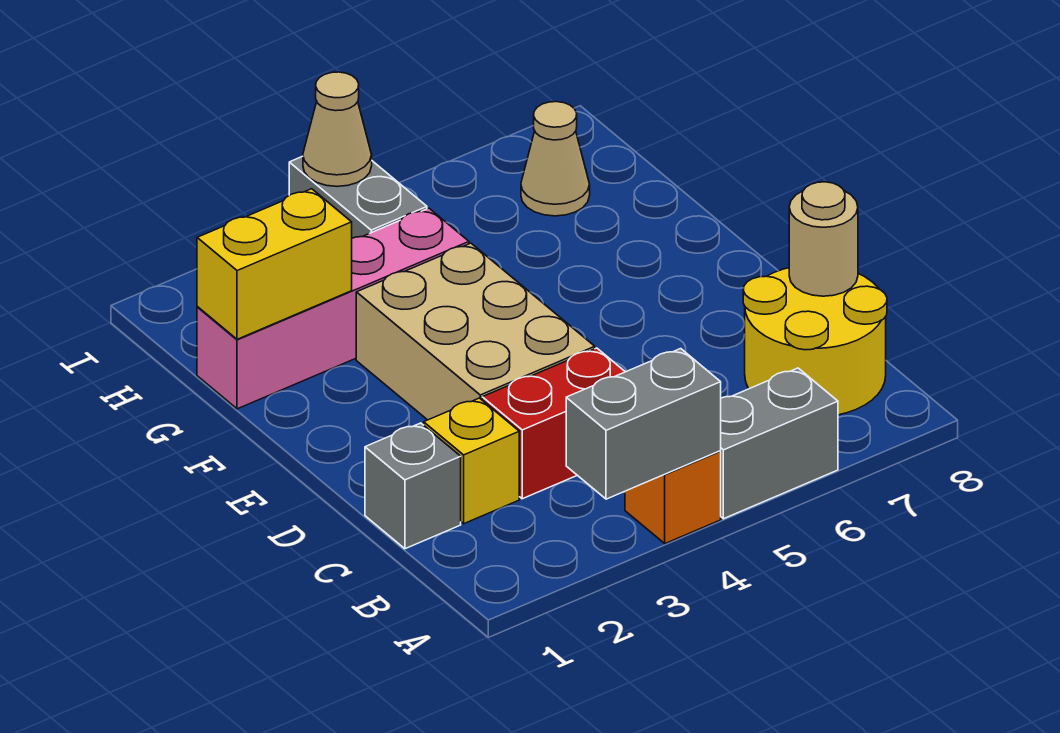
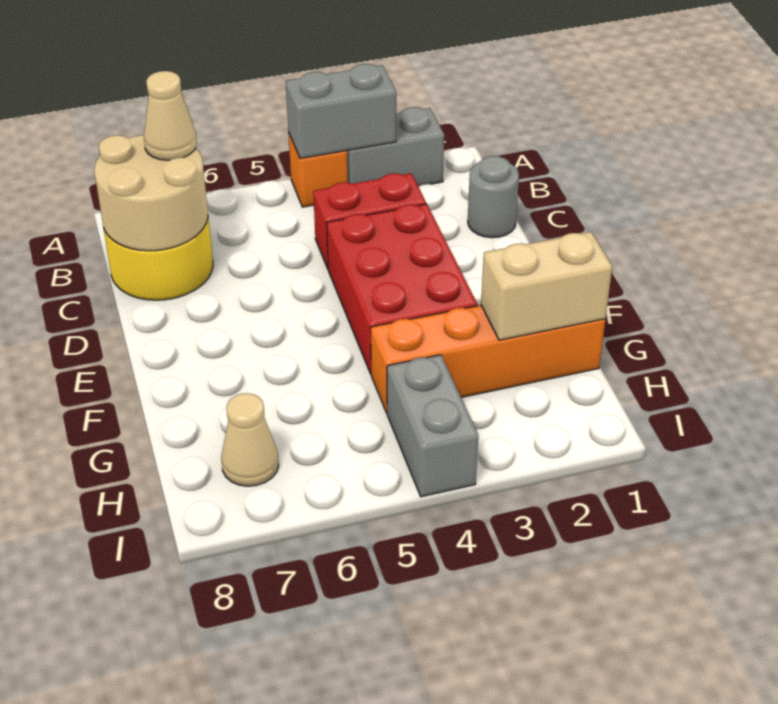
grey brick A5:A6 level 1 -> grey brick A2:A3 level 1
grey brick C1 level 1 -> grey round brick C1 level 1
yellow brick C2 level 1 -> none
tan round brick C8 level 2 -> tan round brick B7:C8 level 2
tan brick D3:F4 level 1 -> red brick D3:F4 level 1
pink brick G1:G4 level 1 -> orange brick G1:G4 level 1
yellow brick G1:G2 level 2 -> tan brick G1:G2 level 2
tan cone I4 level 2 -> tan cone B7 level 3

